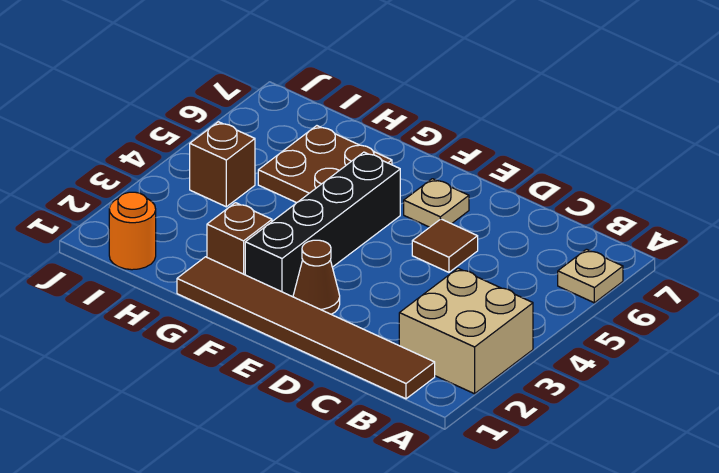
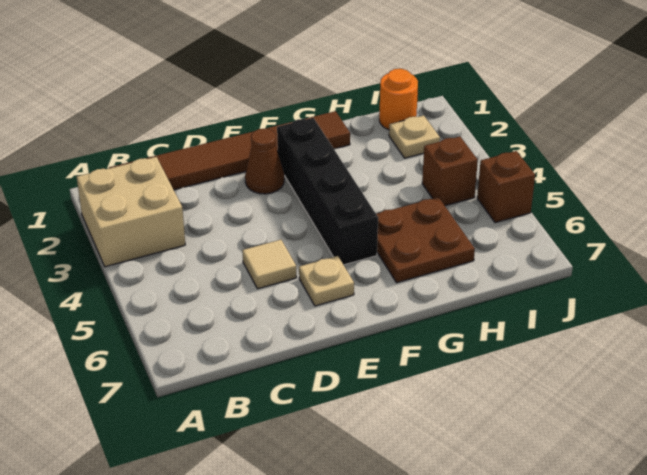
tan plate A6 level 1 -> tan plate I2 level 1
brown tile D5 level 1 -> tan tile D5 level 1
brown brick G2 level 1 -> brown brick J5 level 1

